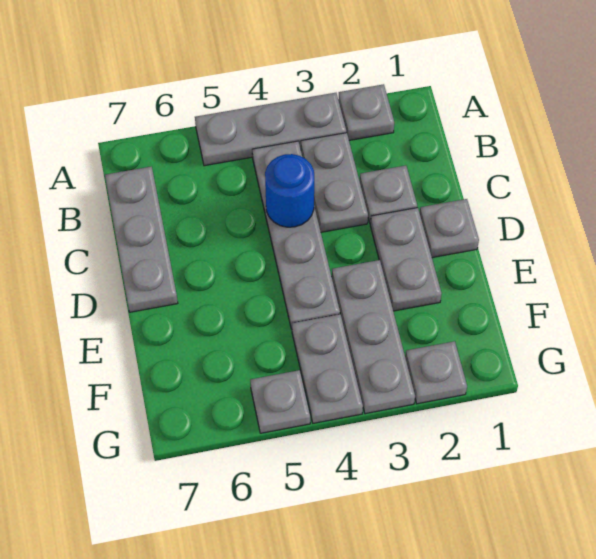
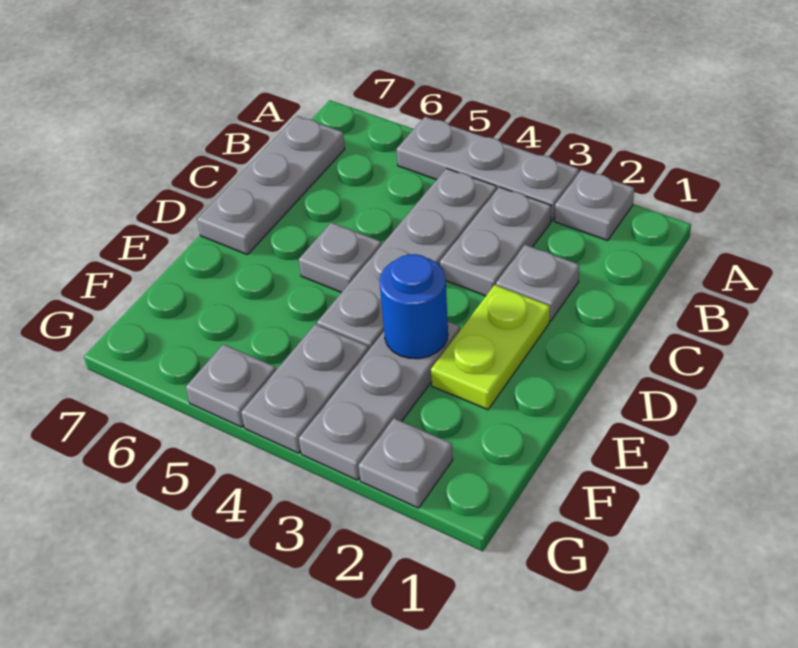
blue round brick C4 level 2 -> blue round brick E3 level 2
grey plate D1 level 1 -> grey plate D5 level 1
grey plate D2:E2 level 1 -> lime plate D2:E2 level 1

